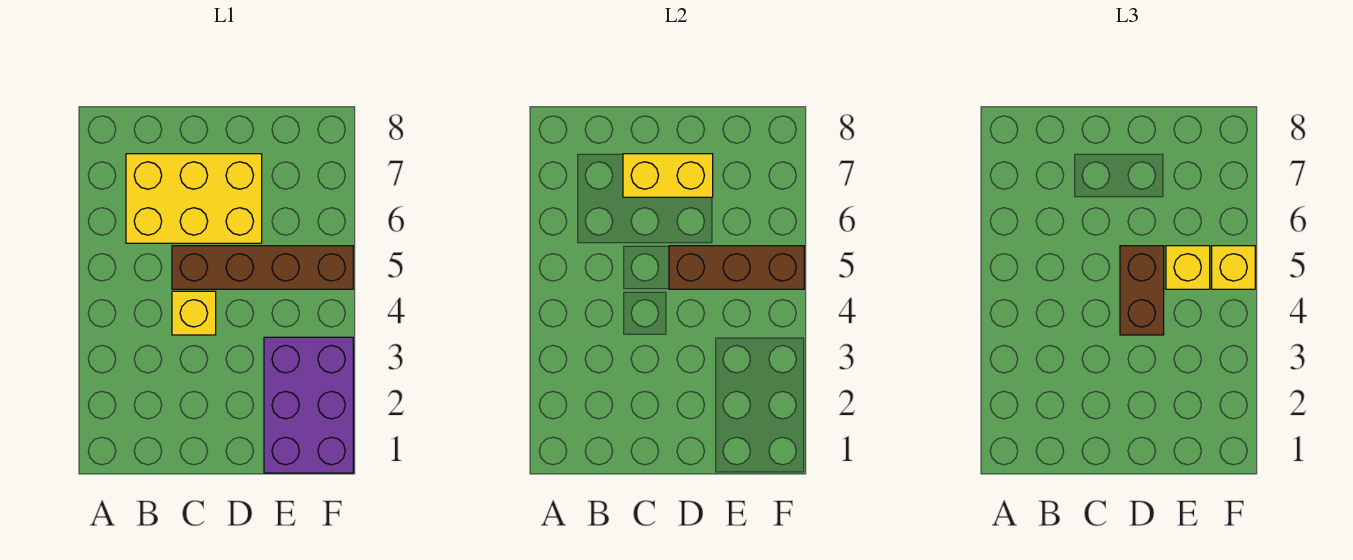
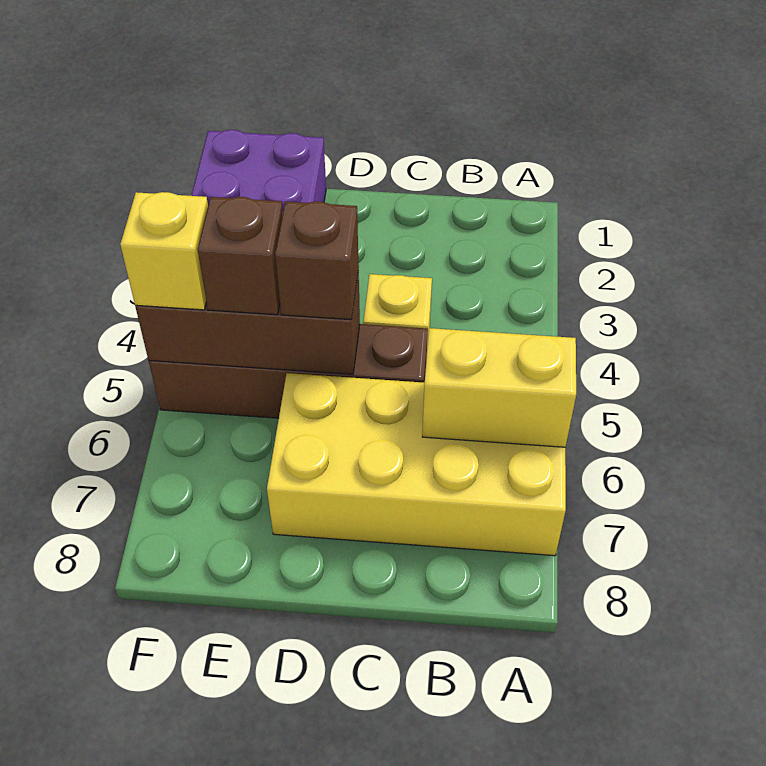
yellow brick B6:D7 level 1 -> yellow brick A6:D7 level 1
yellow brick C7:D7 level 2 -> yellow brick A6:B6 level 2
brown brick D4:D5 level 3 -> brown brick D5 level 3
yellow brick E5 level 3 -> brown brick E5 level 3

